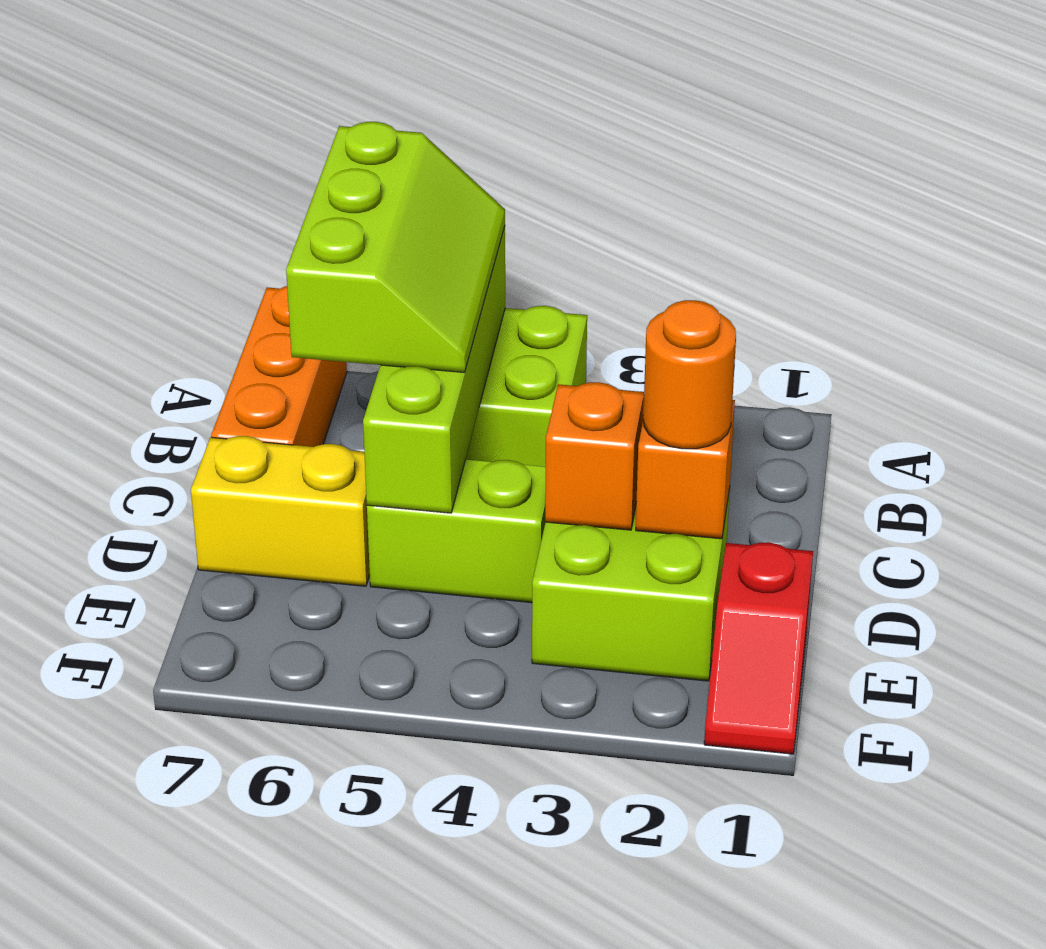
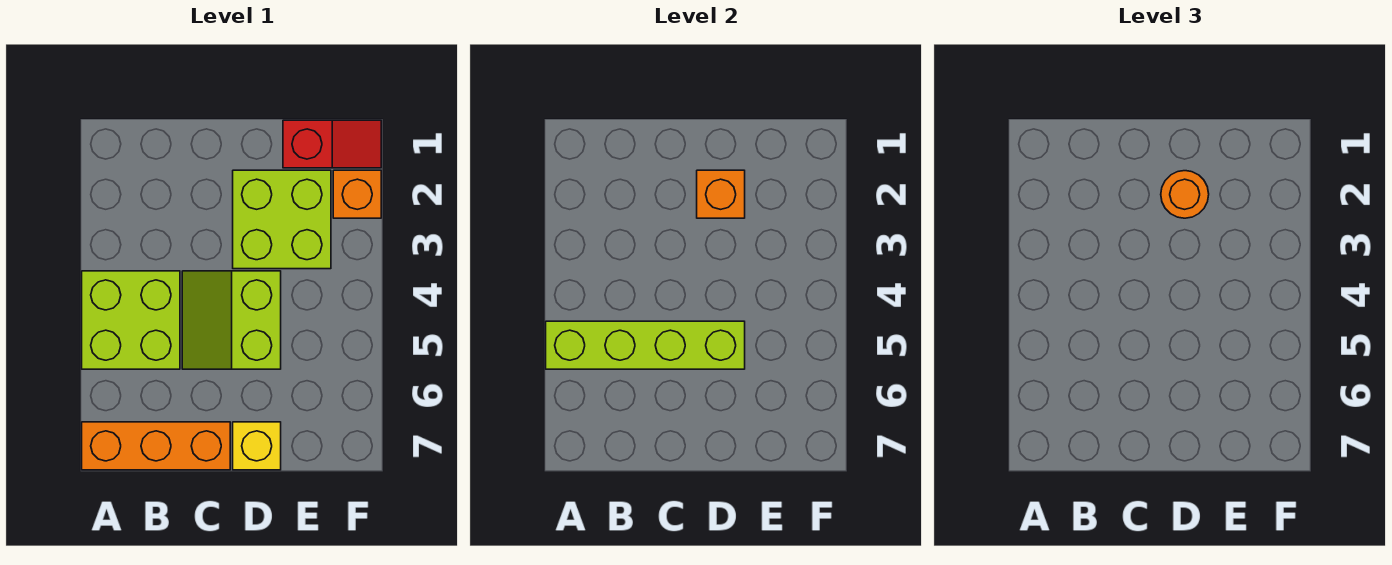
lime slope A5:C6 level 3 top 6 -> none
orange brick D3 level 2 -> orange brick F2 level 1
yellow brick D6:D7 level 1 -> yellow brick D7 level 1

